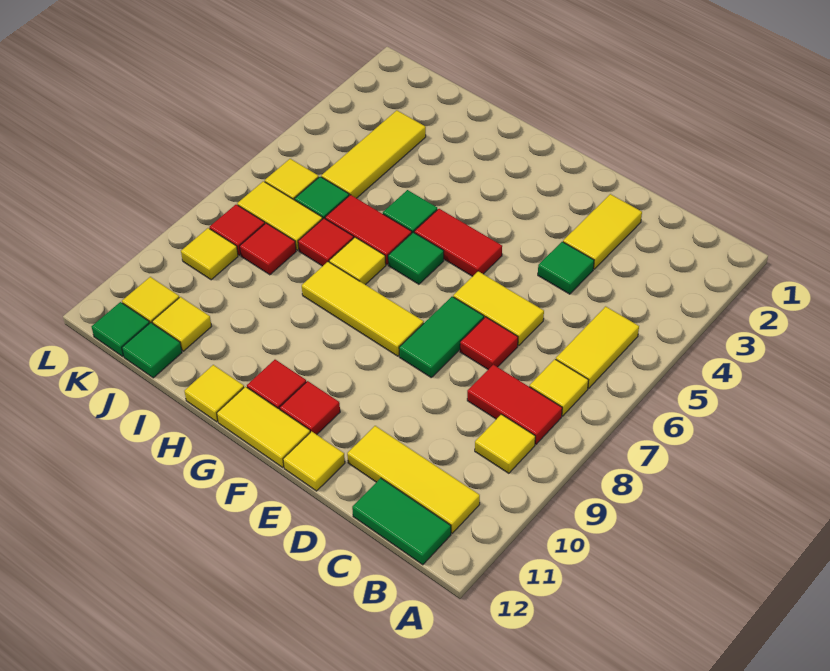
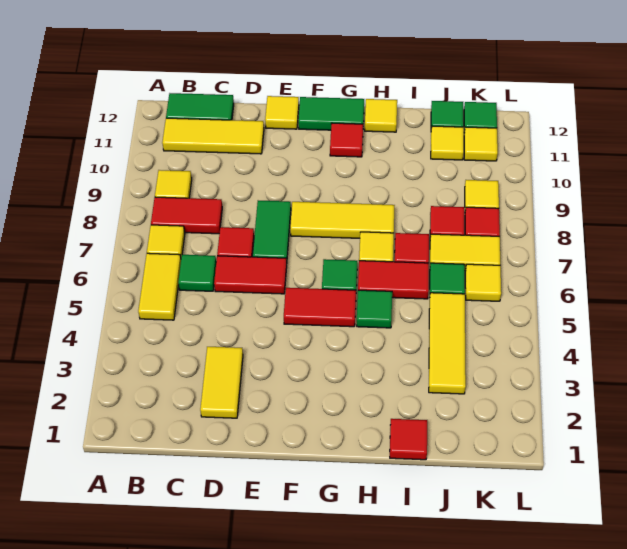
green tile D4 level 1 -> green tile C6 level 1
yellow tile D6:E6 level 1 -> red tile D6:E6 level 1
red tile F11 level 1 -> red tile I1 level 1
yellow tile F12:G12 level 1 -> green tile F12:G12 level 1

